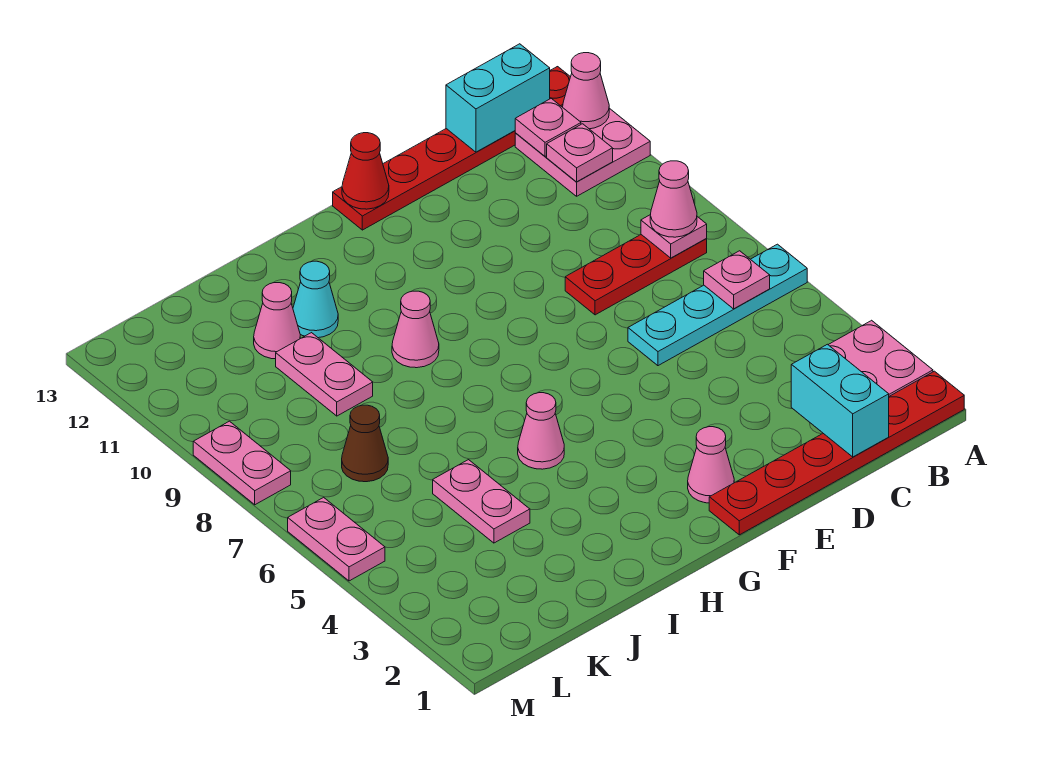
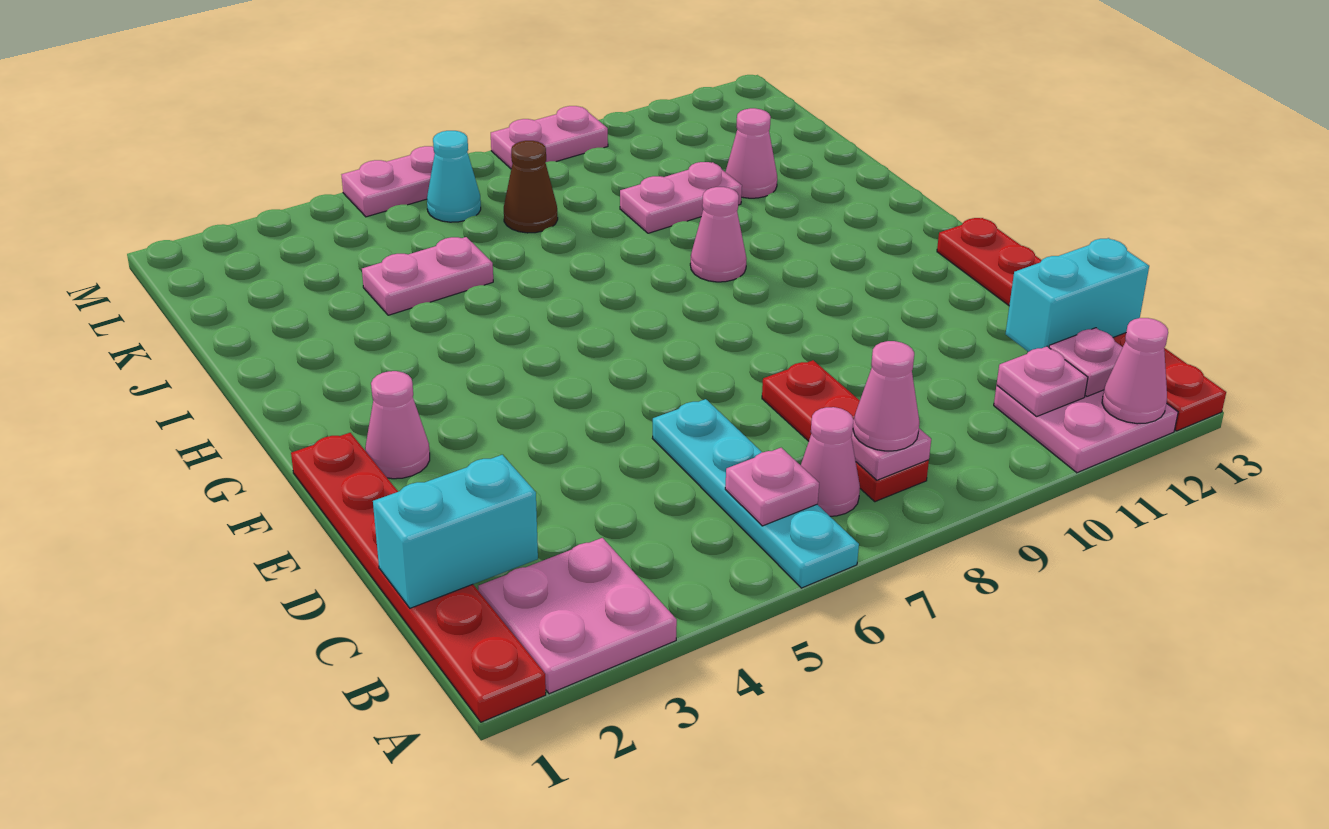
cyan brick B13:C13 level 2 -> cyan brick C12:C13 level 2
red cone F13 level 2 -> none
pink cone H5 level 1 -> pink cone B7 level 1
cyan cone I11 level 1 -> cyan cone L6 level 1

